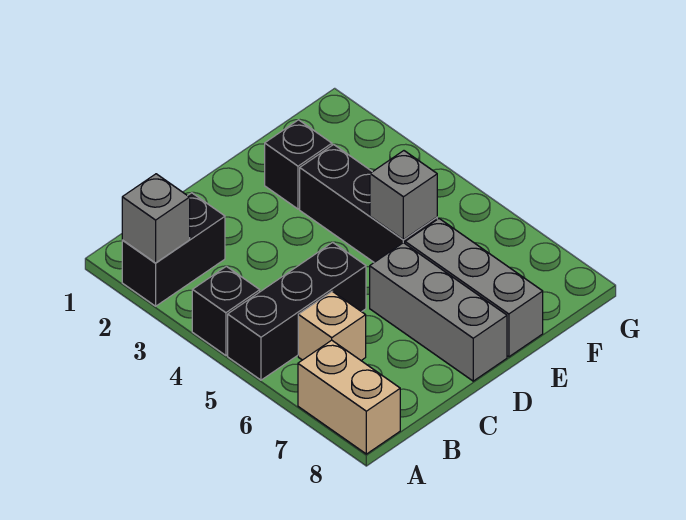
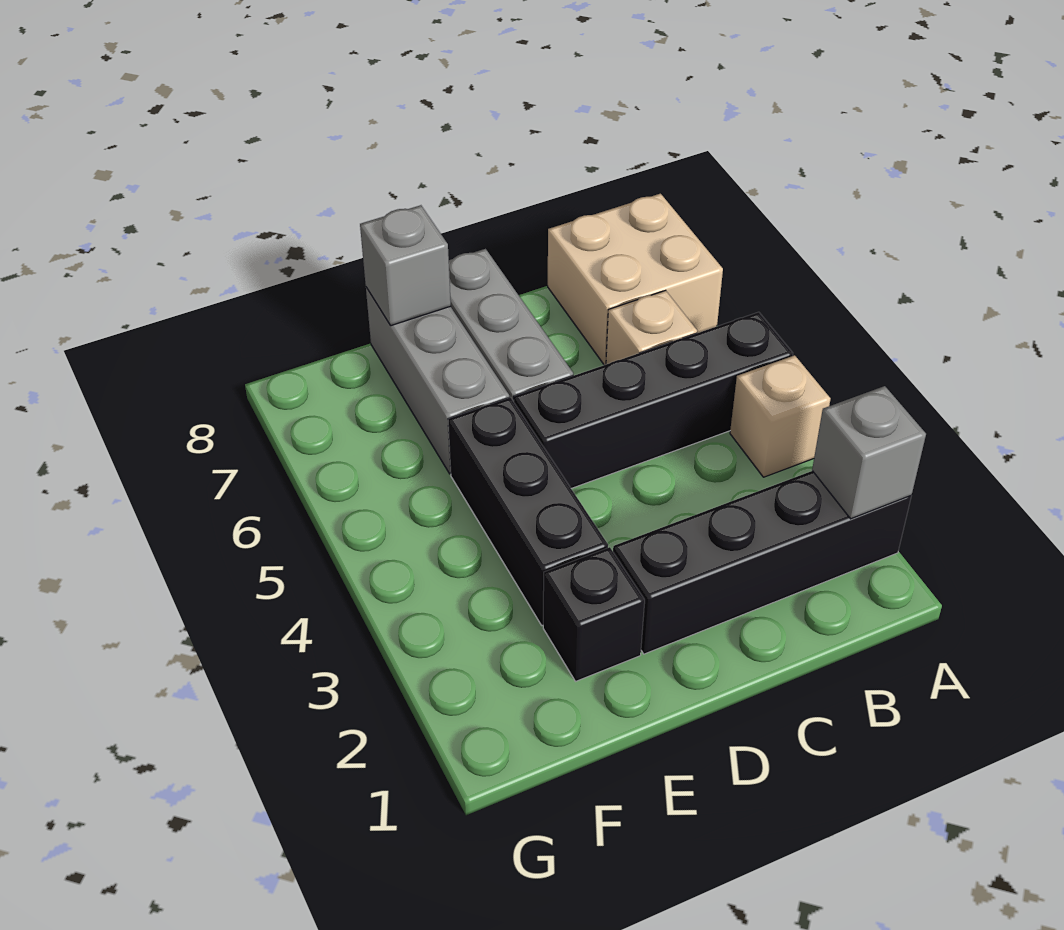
black brick A2:B2 level 1 -> black brick A2:D2 level 1
black brick A4 level 1 -> tan brick A4 level 1
black brick A5:C5 level 1 -> black brick A5:D5 level 1
tan brick A7:A8 level 1 -> tan brick A7:B8 level 1
grey brick E5 level 2 -> grey brick E8 level 2

